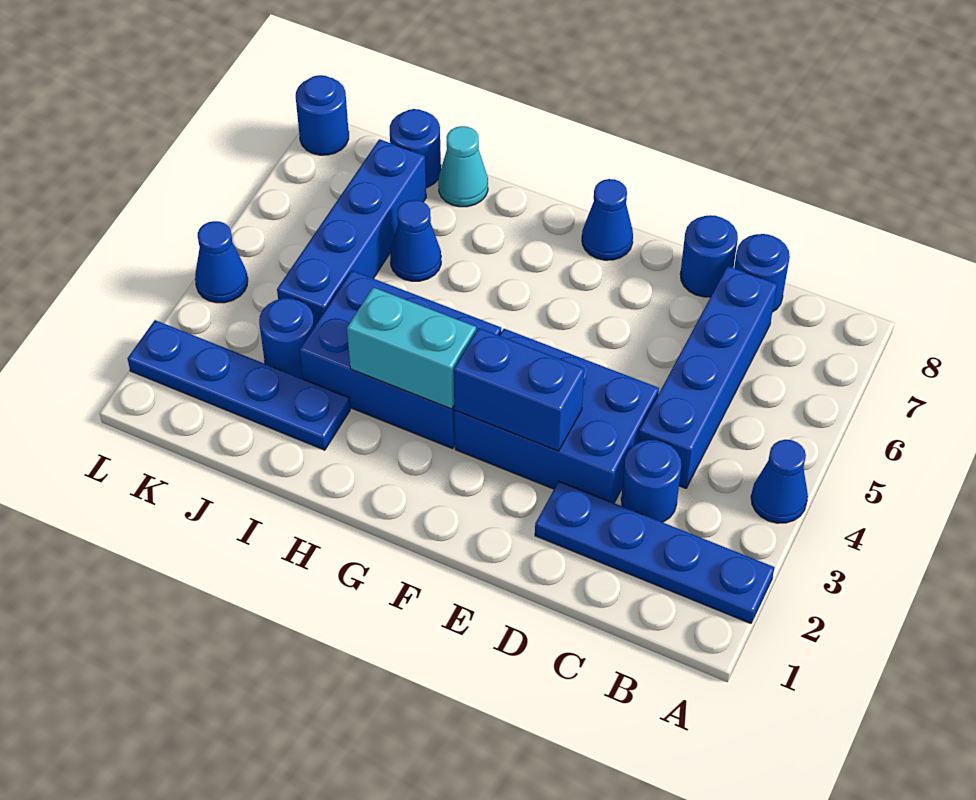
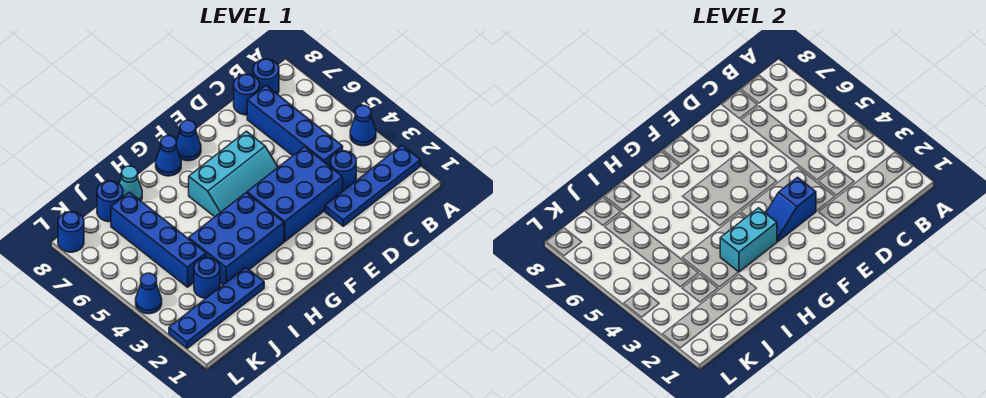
blue round brick D8 level 1 -> blue round brick B8 level 1
blue brick E3:F3 level 2 -> blue slope E3:F3 level 2 top E
none -> cyan slope E5:G6 level 1 top 6
blue cone I6 level 1 -> blue cone G8 level 1

